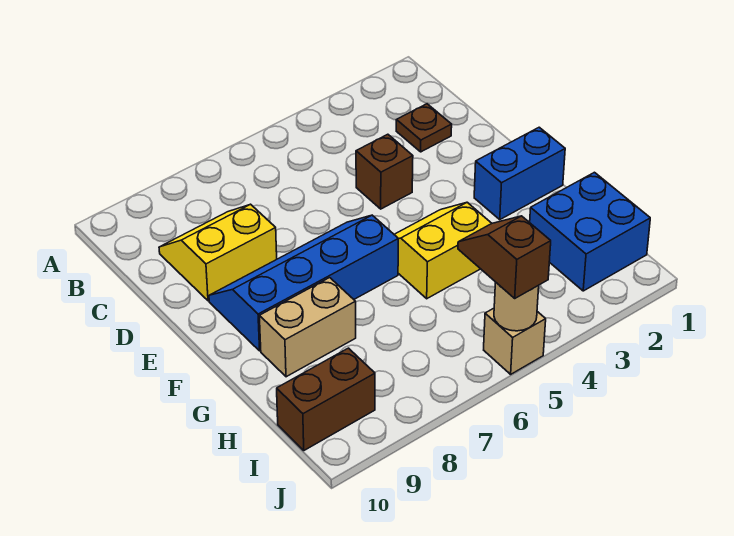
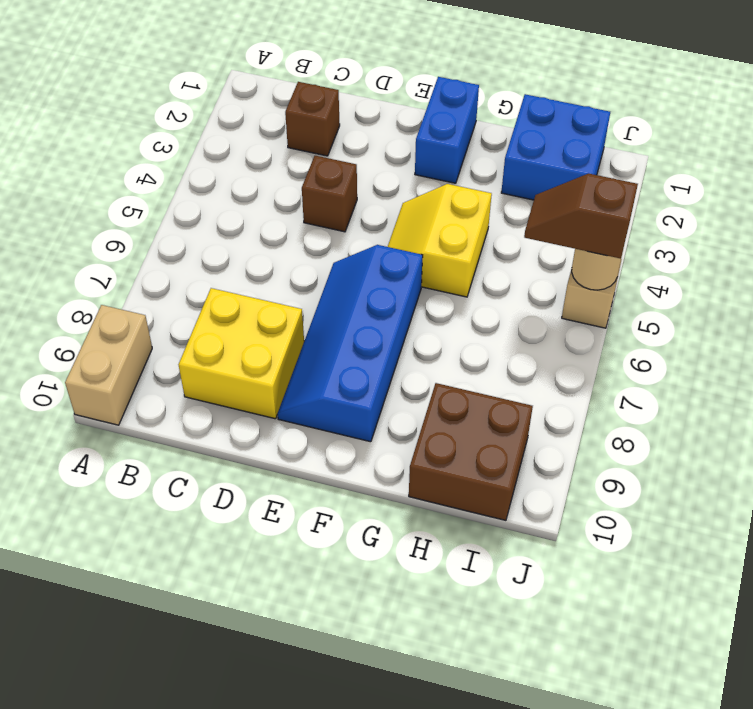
brown plate C2 level 1 -> brown brick C2 level 1
yellow slope C8:D9 level 1 top D -> yellow brick C8:D9 level 1
tan brick G8:G9 level 1 -> tan brick A9:A10 level 1
brown brick I9:I10 level 1 -> brown brick H9:I10 level 1

